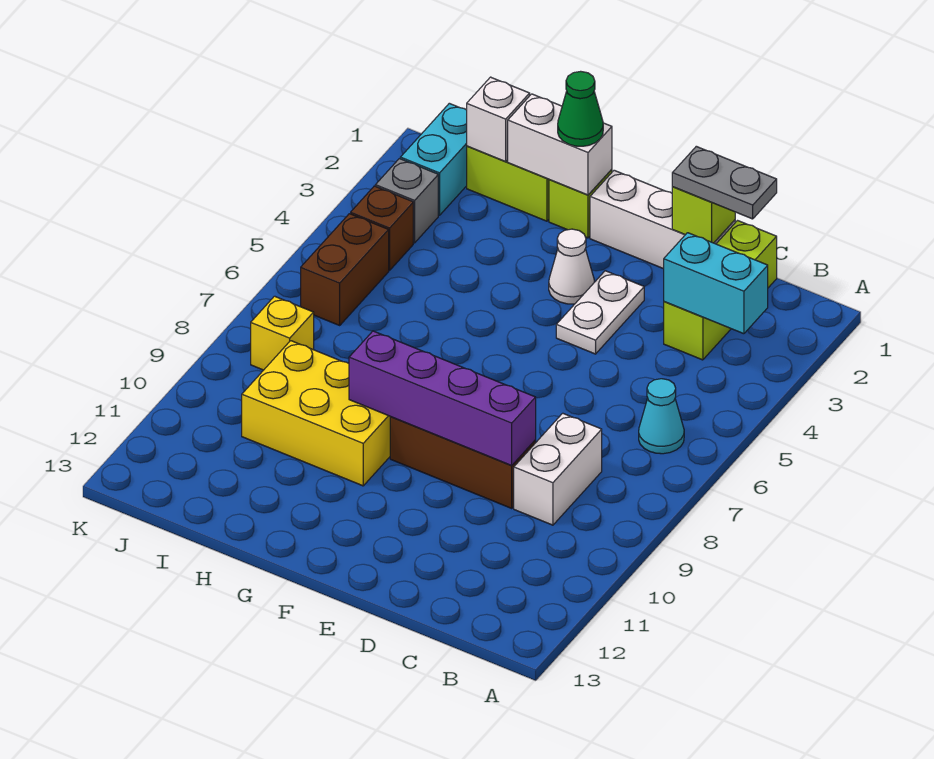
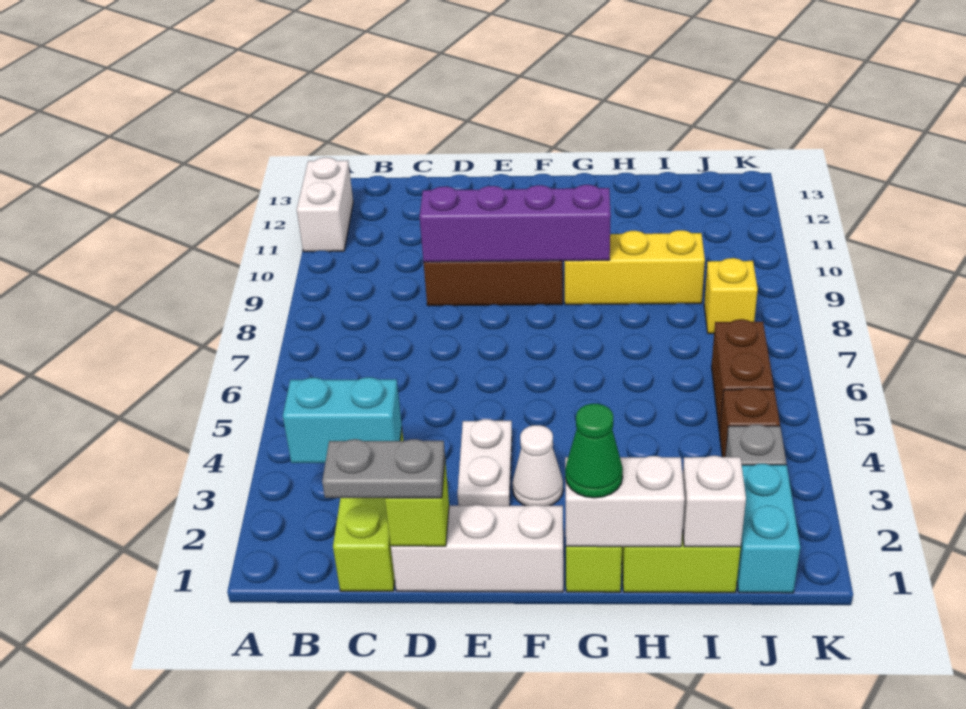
cyan cone B6 level 1 -> none
white brick C8:C9 level 1 -> white brick A11:A12 level 1
yellow brick G9:I10 level 1 -> yellow brick G9:I9 level 1

